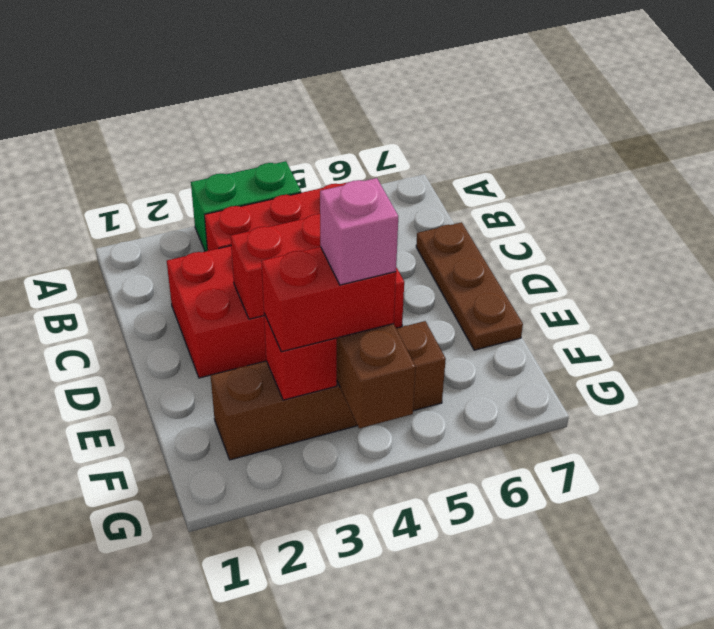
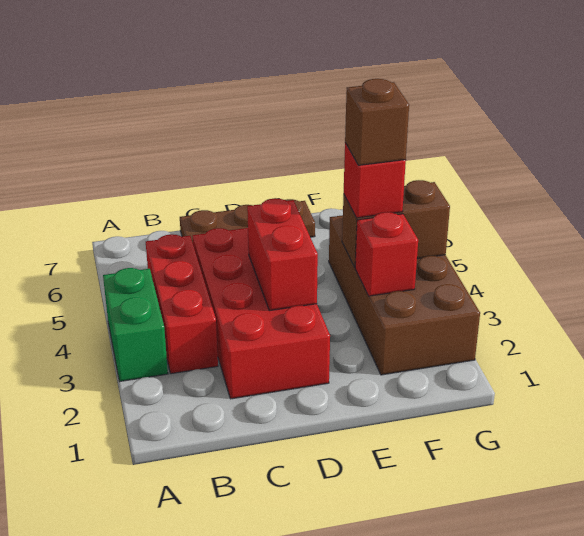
brown brick F2:F5 level 1 -> brown brick F2:G5 level 1
red brick F3:F4 level 3 -> red brick F4 level 3
pink brick F4 level 4 -> brown brick F4 level 4

